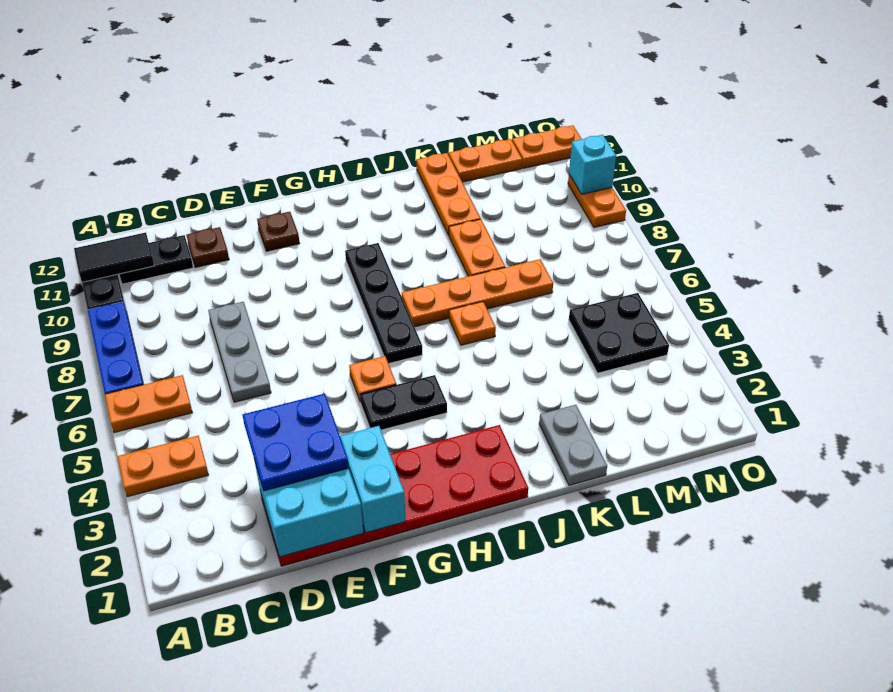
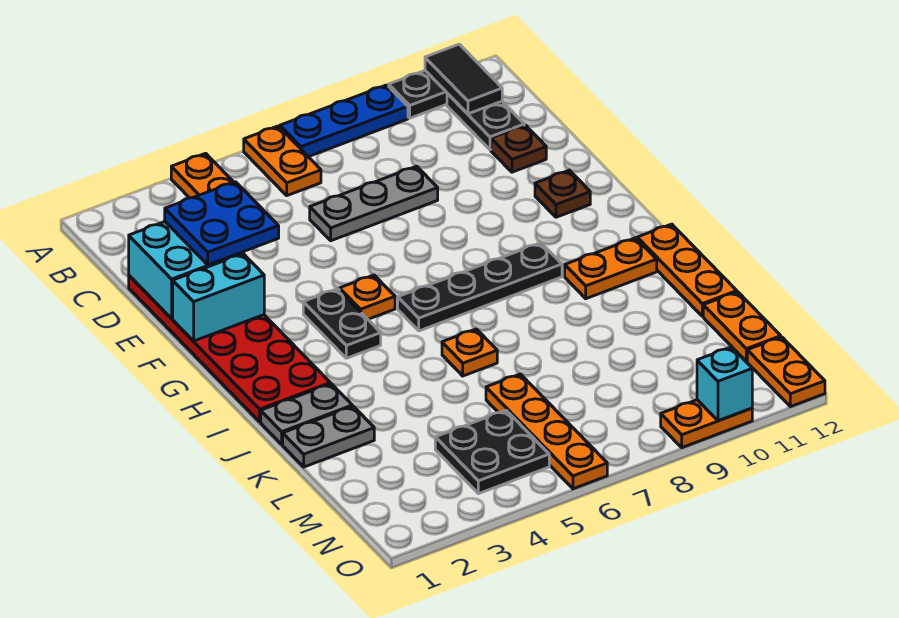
orange plate I7:L7 level 1 -> orange plate L6:O6 level 1
none -> grey plate J1:J2 level 1
orange plate K8:K9 level 1 -> orange plate I10:I11 level 1
orange plate K10:K12 level 1 -> orange plate I12:K12 level 1

